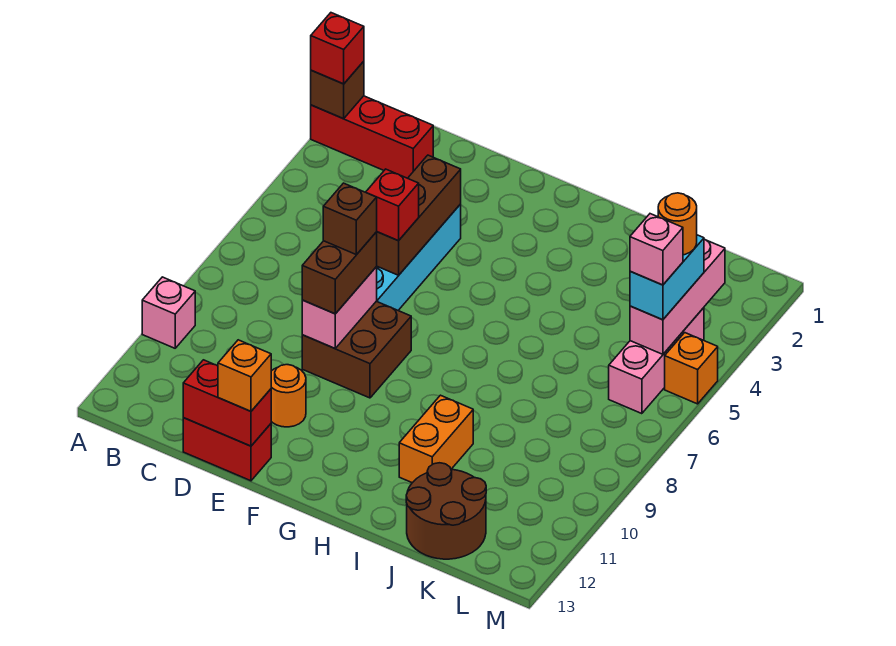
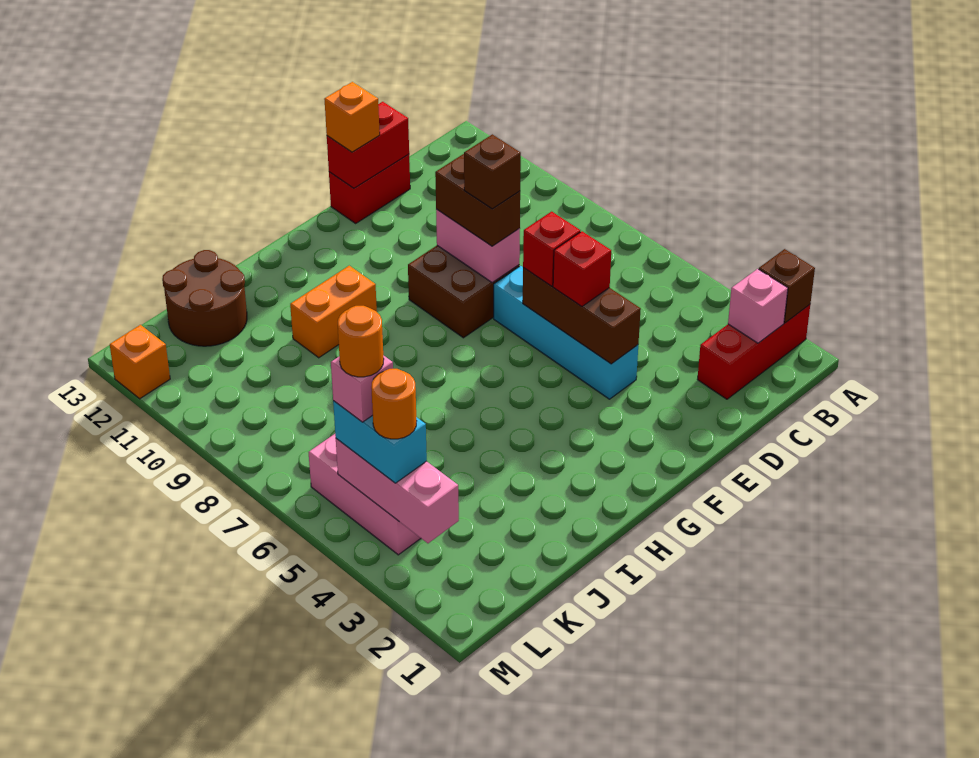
red brick A2 level 3 -> red brick E5 level 3
pink brick A10 level 1 -> pink brick B2 level 2
orange round brick E11 level 1 -> orange round brick L5 level 5
orange brick I10:I11 level 1 -> orange brick H10:I10 level 1
orange brick M5 level 1 -> orange brick M12 level 1

